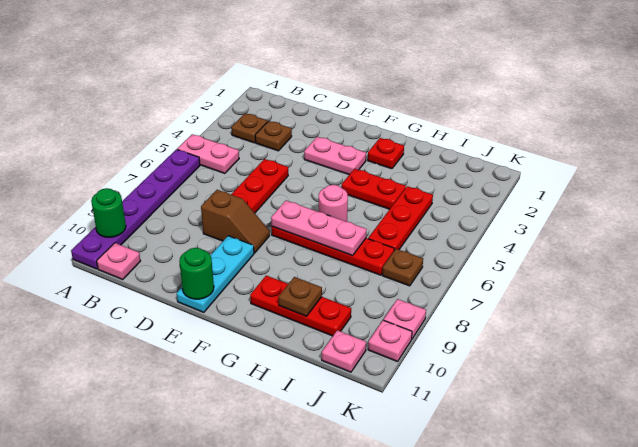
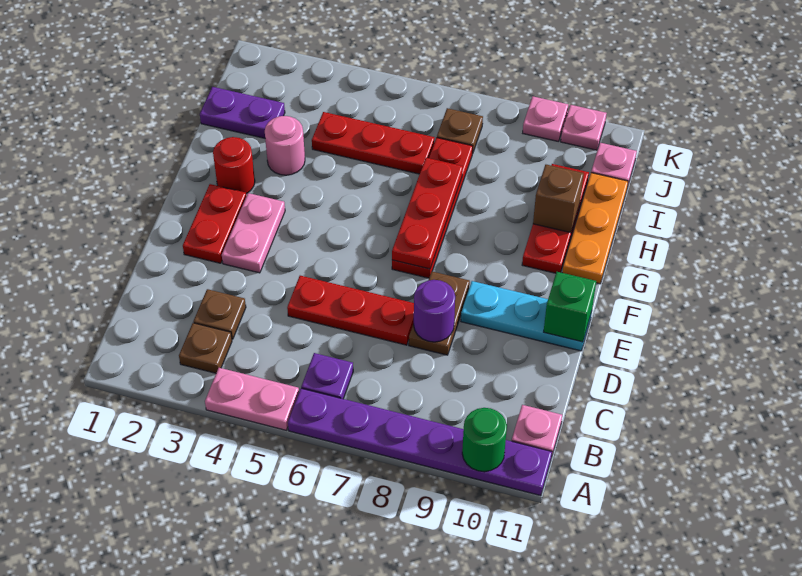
pink plate A5:B5 level 1 -> pink plate A4:A5 level 1
none -> purple plate B6 level 1
brown slope D8:E8 level 1 top D -> brown plate D8:E8 level 1
none -> purple round brick D8 level 2
green round brick E11 level 2 -> green brick E11 level 2
pink plate F7:H7 level 2 -> red plate F7:H7 level 2
red plate G2 level 1 -> red round brick G2 level 1
red plate G4:H4 level 1 -> red plate E2:F2 level 1
pink round brick G6 level 1 -> pink round brick H3 level 1
none -> orange plate G11:I11 level 1
brown plate H10 level 2 -> brown brick H10 level 2
none -> purple plate I1:I2 level 1

